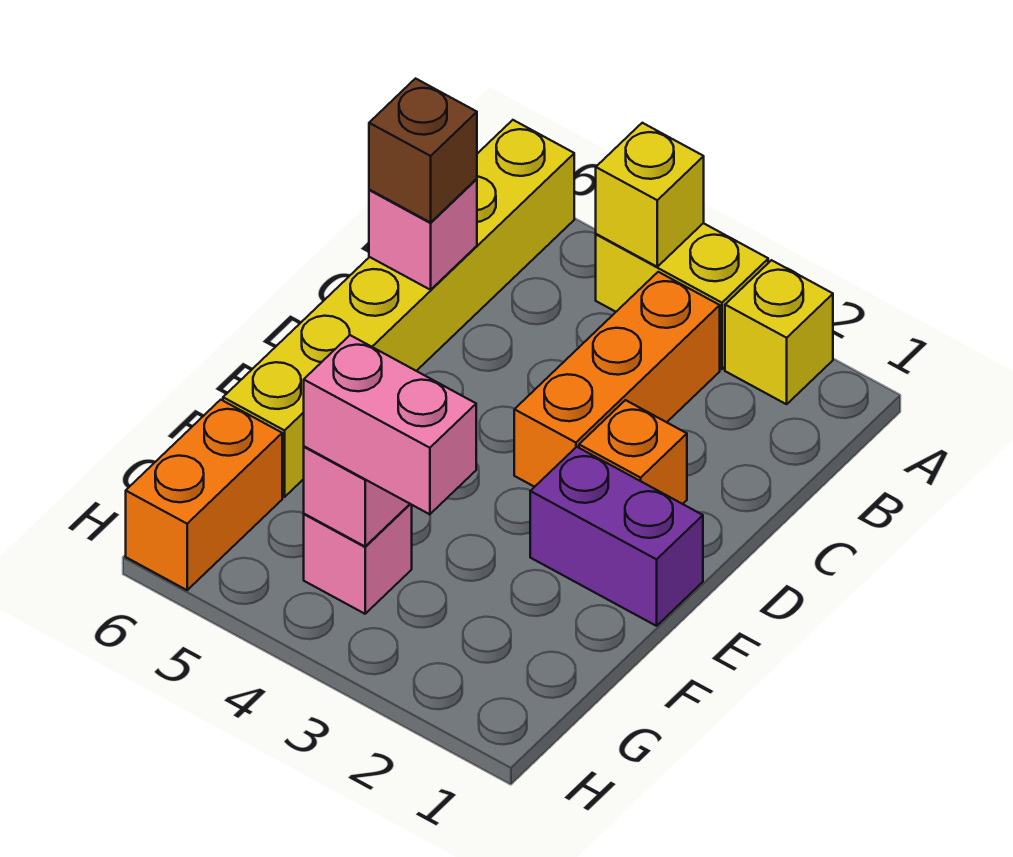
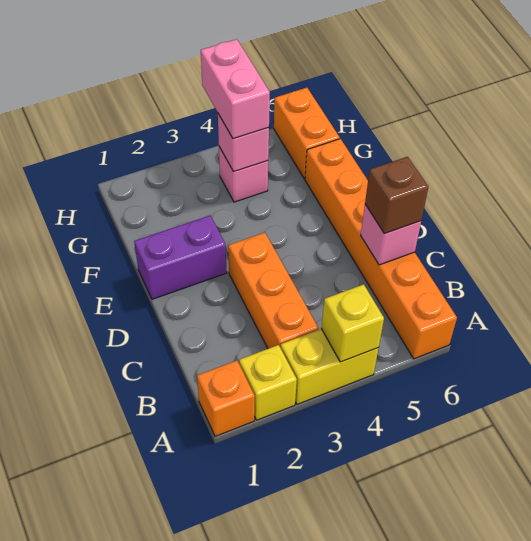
yellow brick A6:F6 level 1 -> orange brick A6:F6 level 1
orange brick D2 level 1 -> orange brick A1 level 1
pink brick G3:G4 level 3 -> pink brick G4:H4 level 3

